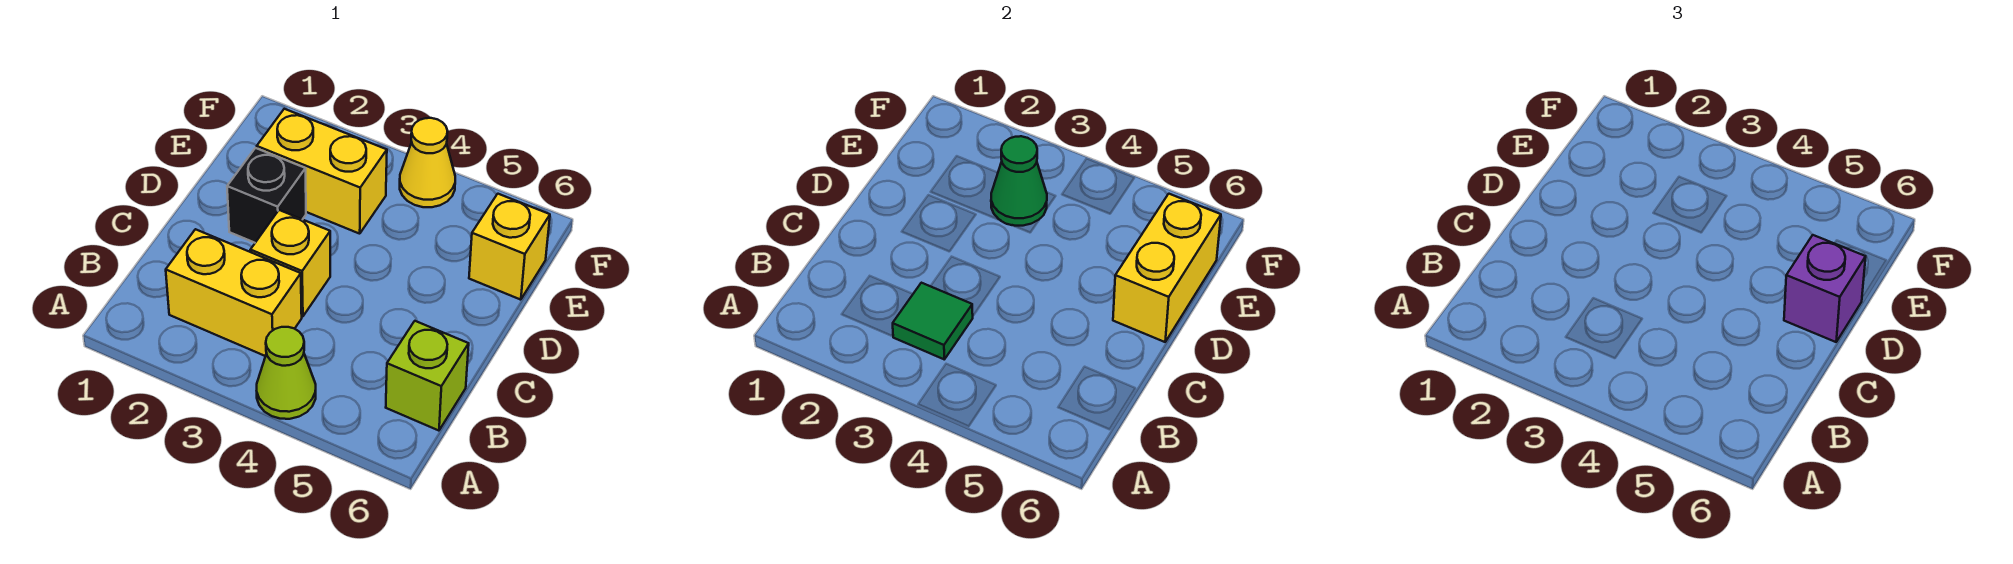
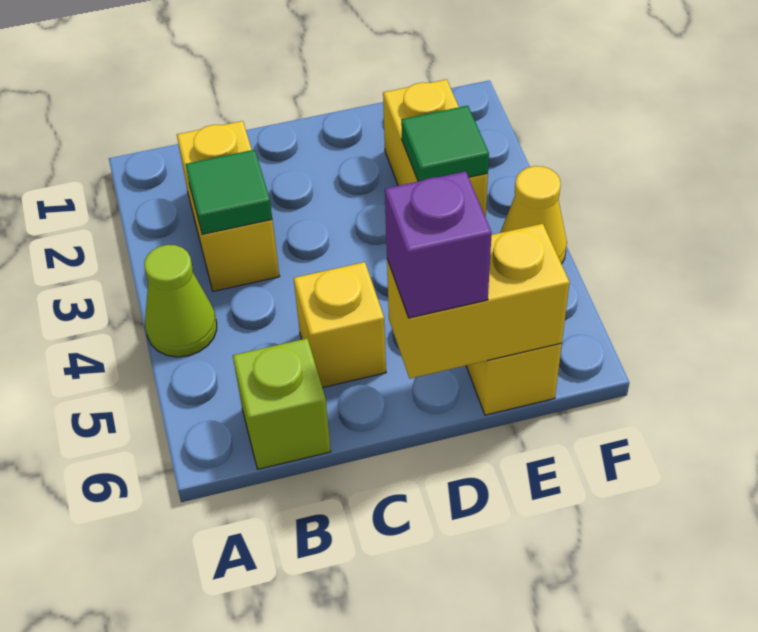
yellow brick C3 level 1 -> yellow brick C5 level 1
black brick D2 level 1 -> none
green cone E3 level 2 -> green tile E3 level 2

